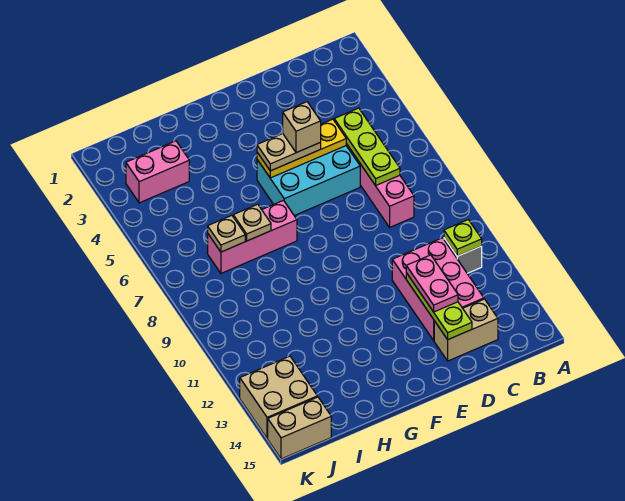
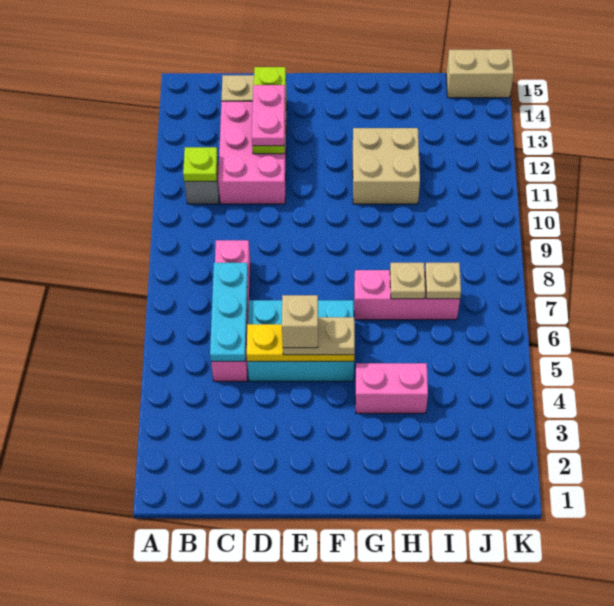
lime plate C5:C7 level 2 -> cyan plate C5:C7 level 2
pink brick I3:J3 level 1 -> pink brick G4:H4 level 1
tan brick J13:K14 level 1 -> tan brick G11:H12 level 1

